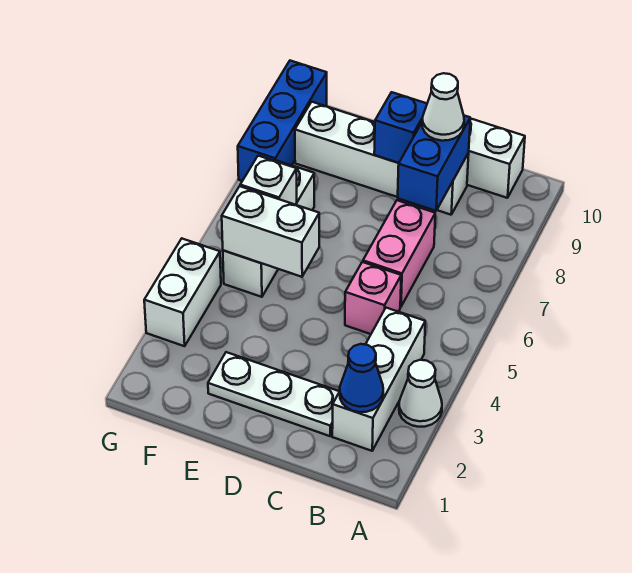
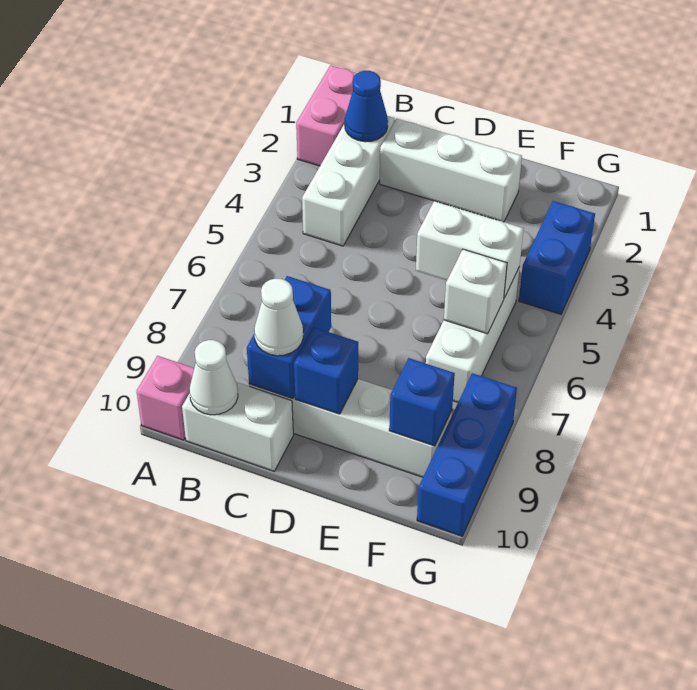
white cone A3 level 1 -> white cone B10 level 2
white plate C2:E2 level 1 -> white brick C2:E2 level 1
pink brick C5 level 1 -> pink brick A10 level 1
pink brick C6:C7 level 1 -> pink brick A1:A2 level 1
none -> blue brick F9 level 2
white brick G3:G4 level 1 -> blue brick G3:G4 level 1

